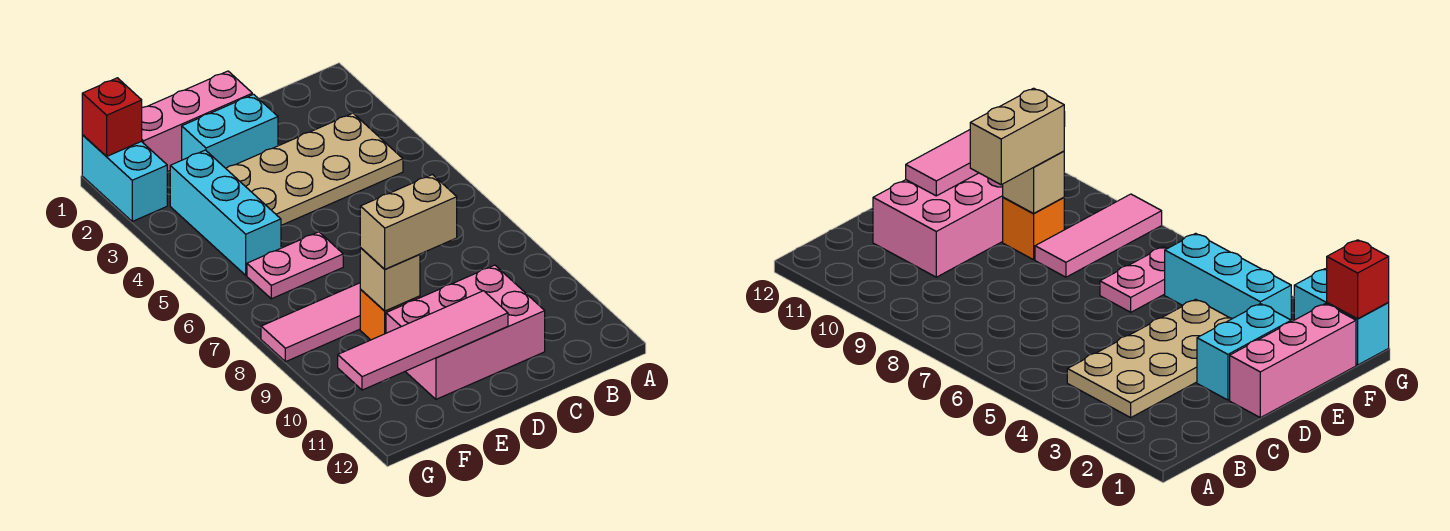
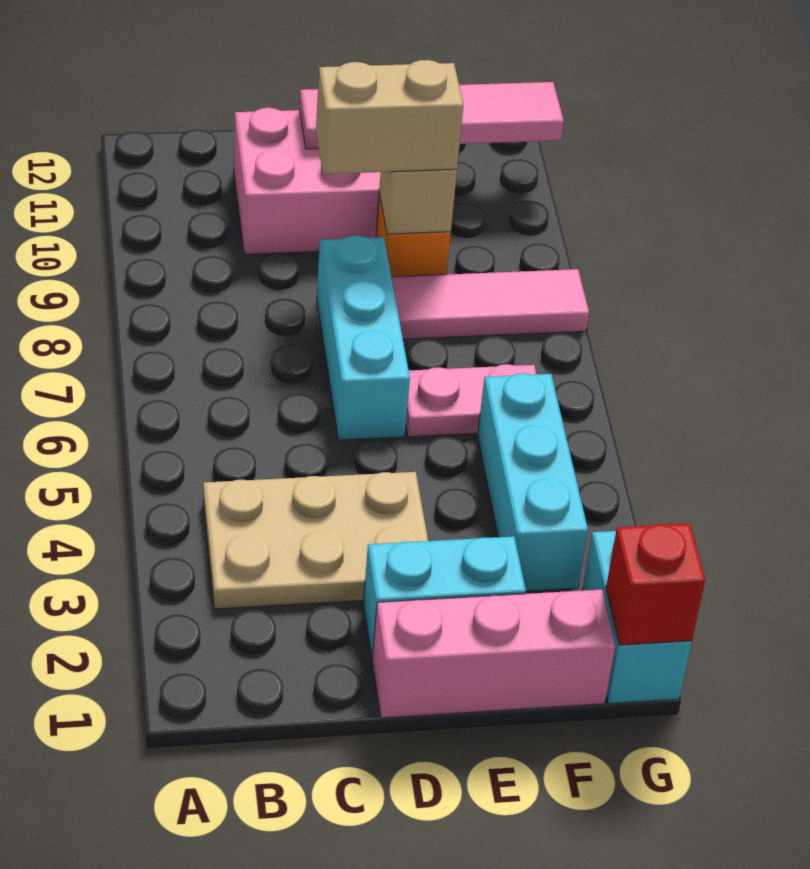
tan plate B3:E4 level 1 -> tan plate B3:D4 level 1
none -> cyan brick D6:D8 level 1

